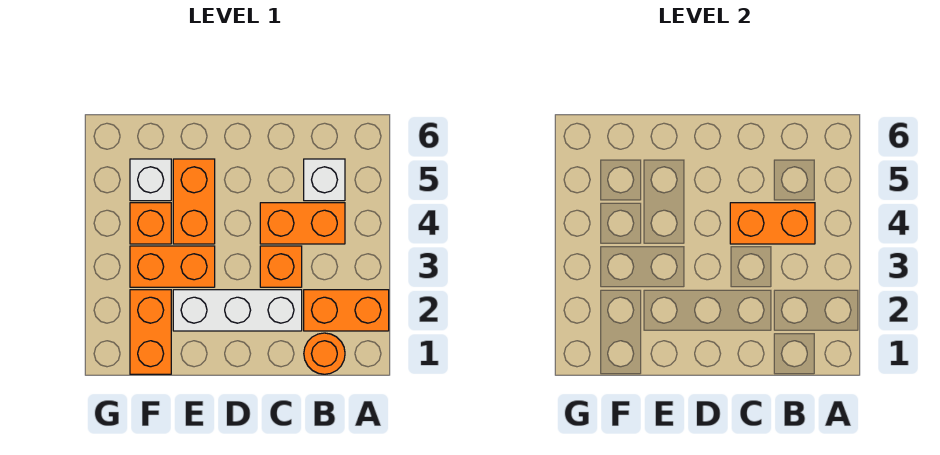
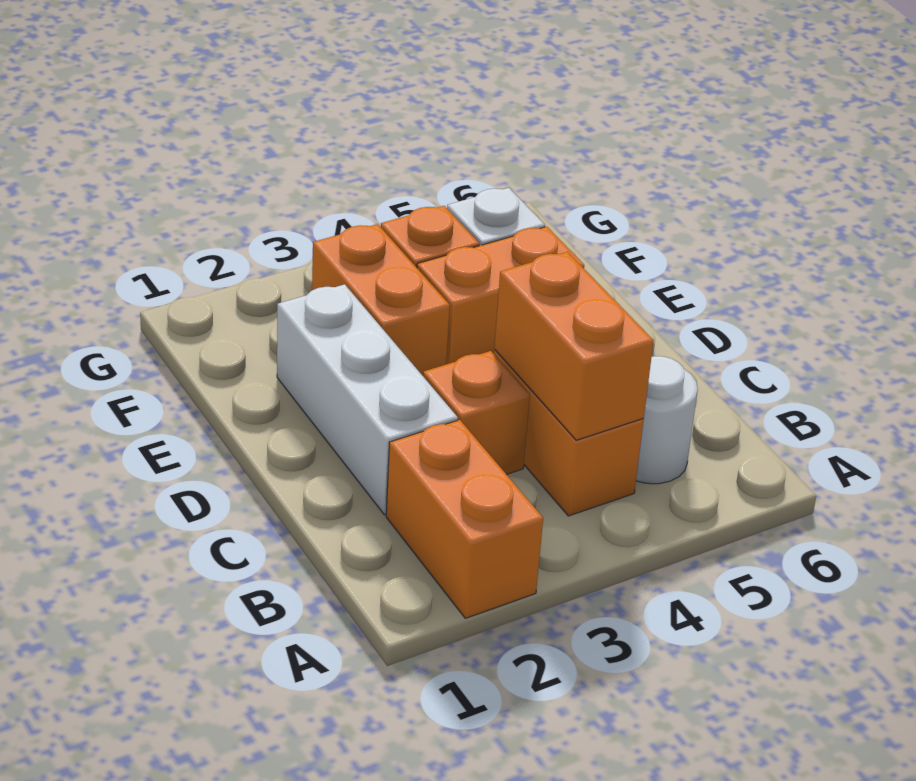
orange round brick B1 level 1 -> none
white brick B5 level 1 -> white round brick B5 level 1
orange brick F1:F2 level 1 -> none

